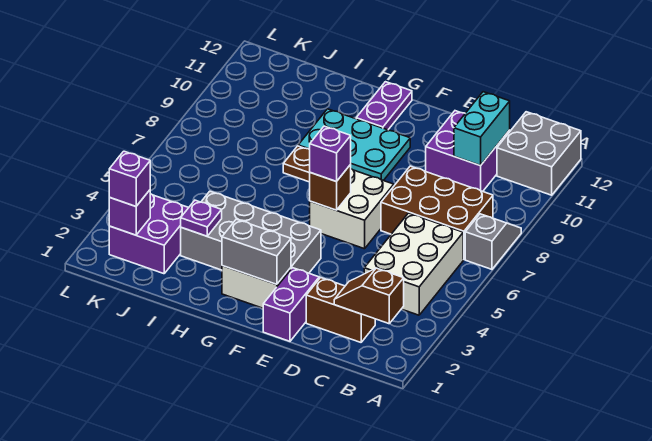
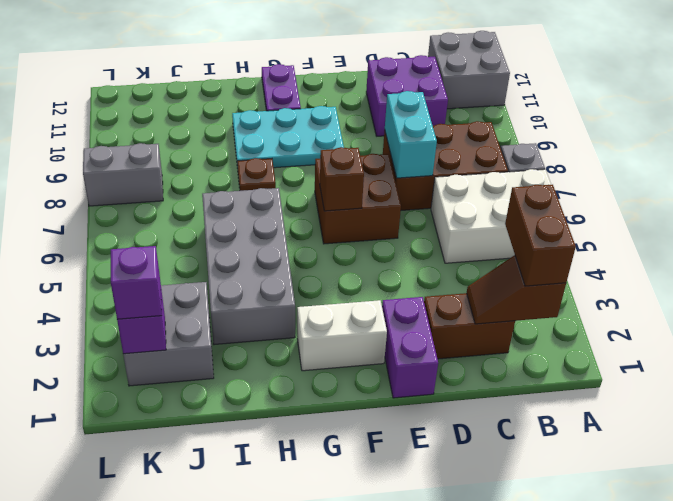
none -> brown brick B2:B3 level 3
white brick B4:C6 level 1 -> white brick A5:C6 level 1
cyan brick C10:C11 level 2 -> cyan brick D7:D8 level 2
white brick E6:F7 level 1 -> brown brick E6:F7 level 1
grey brick F2:G2 level 2 -> grey brick K8:L8 level 1
grey brick F3:I4 level 1 -> grey brick H3:I6 level 1
purple brick F6 level 3 -> none
purple plate I3 level 2 -> none
purple brick J2:K3 level 1 -> grey brick J2:K3 level 1

